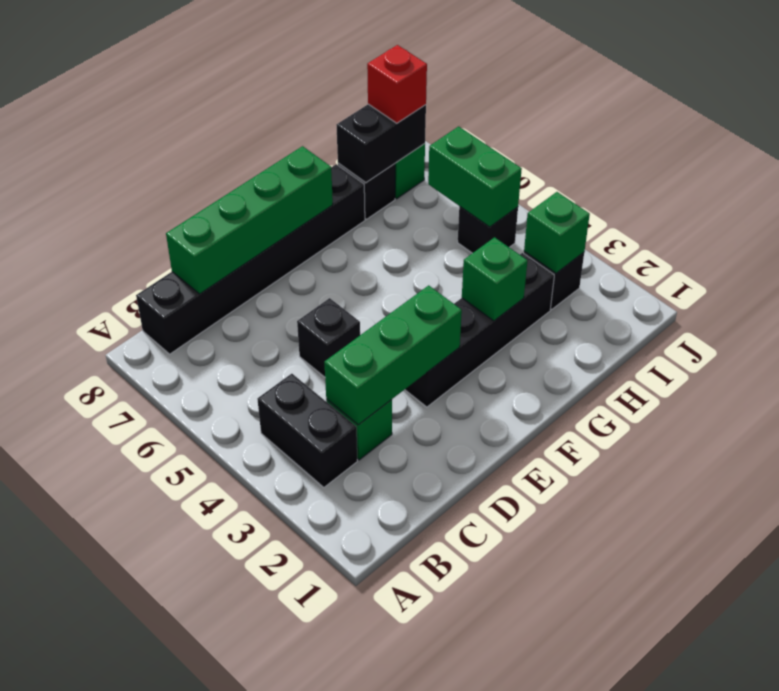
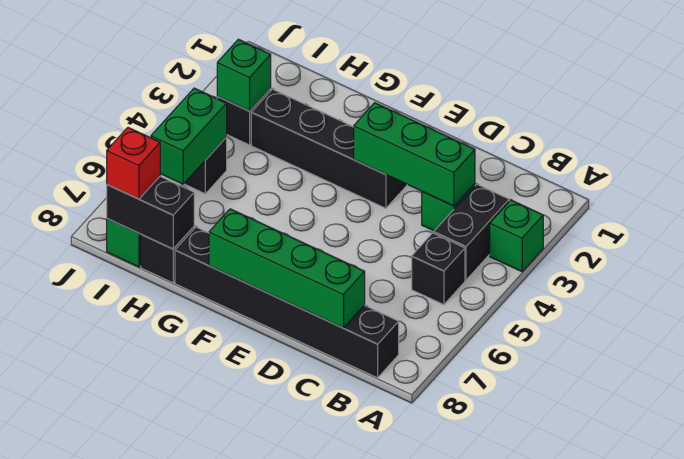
black brick D5 level 1 -> black brick B5 level 1
green brick G3 level 2 -> green brick A3 level 1

